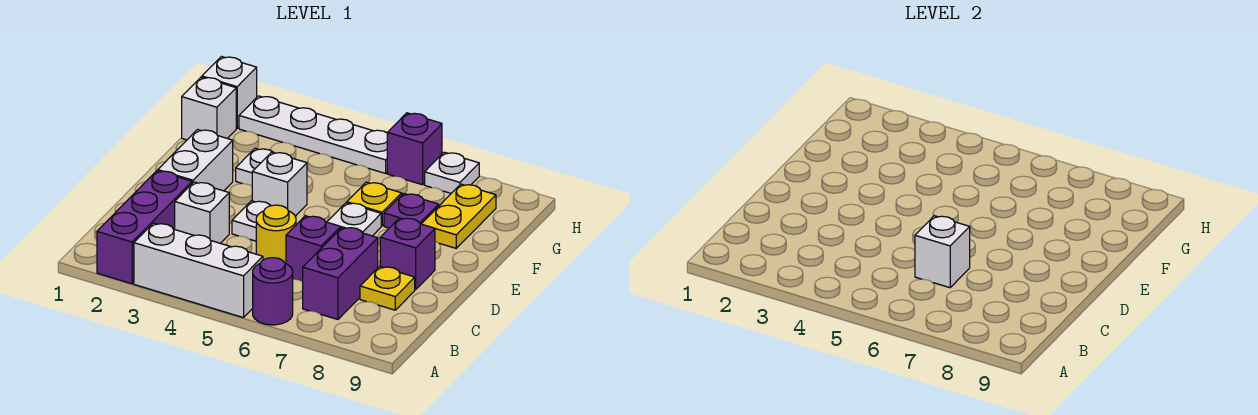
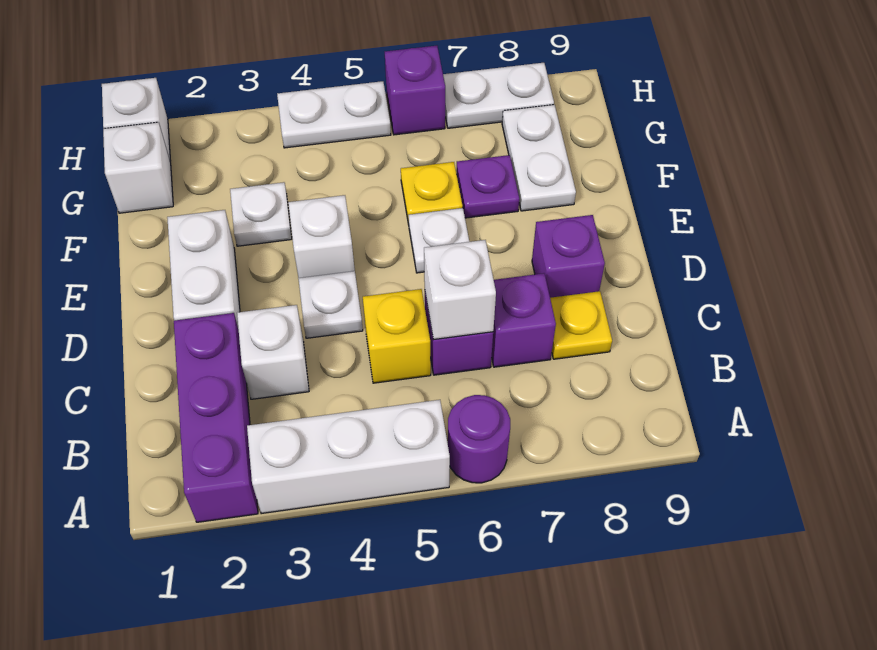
purple brick B7:C7 level 1 -> purple brick C7 level 1
yellow round brick C5 level 1 -> yellow brick C5 level 1
yellow plate F8:G8 level 1 -> white plate F8:G8 level 1
white plate H2:H5 level 1 -> white plate H4:H5 level 1
white plate H7 level 1 -> white plate H7:H8 level 1

